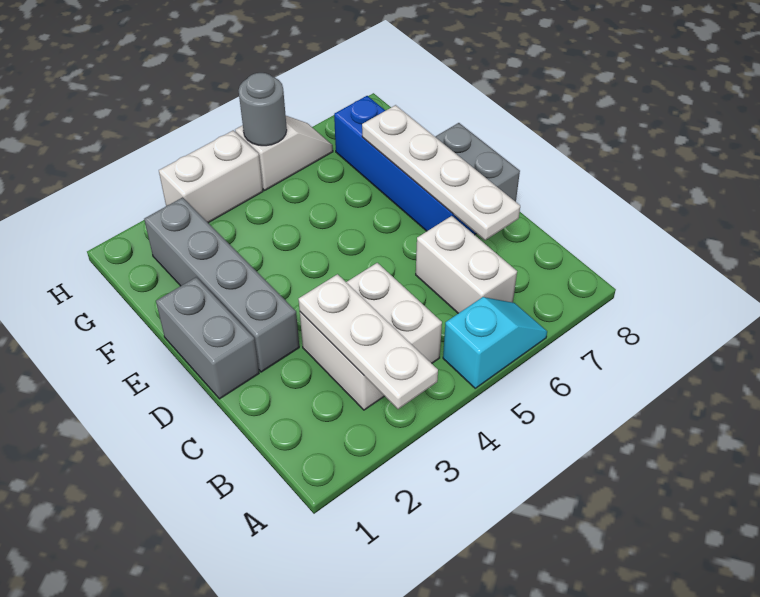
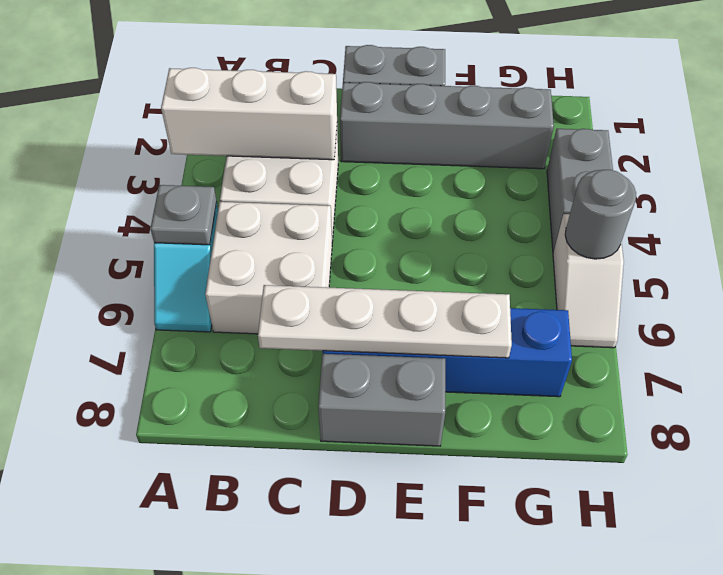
white plate A3:C3 level 2 -> white brick A3:C3 level 2
none -> grey plate A5 level 2
white brick B6:C6 level 1 -> white brick B5:C6 level 1
white brick H3:H4 level 1 -> grey brick H3:H4 level 1

